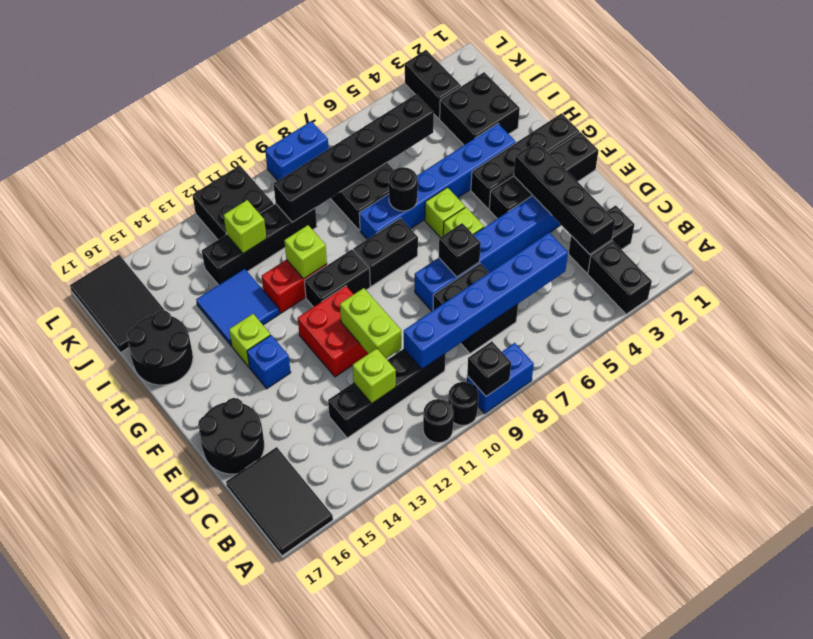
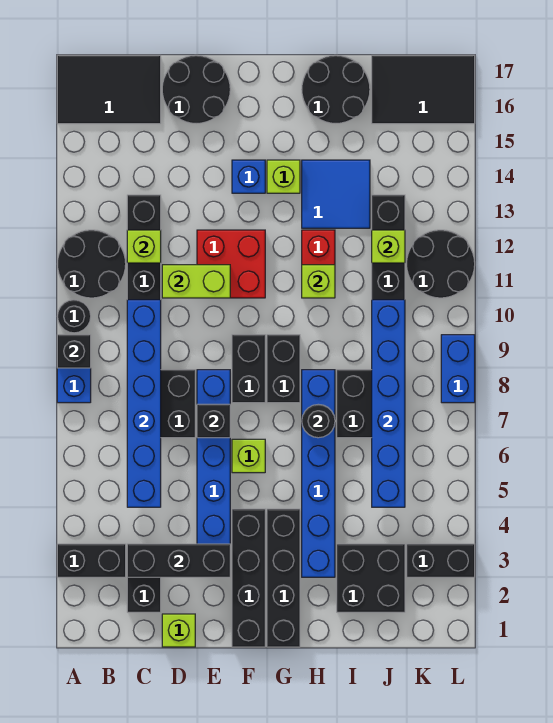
black round brick A11 level 1 -> black round brick A11:B12 level 1
black brick C3:F3 level 2 -> black brick C3:E3 level 2
lime brick G6 level 1 -> lime brick D1 level 1
black brick G10:G11 level 1 -> black brick F8:F9 level 1
black brick J5:J10 level 2 -> blue brick J5:J10 level 2
black brick K11:L12 level 1 -> black round brick K11:L12 level 1

